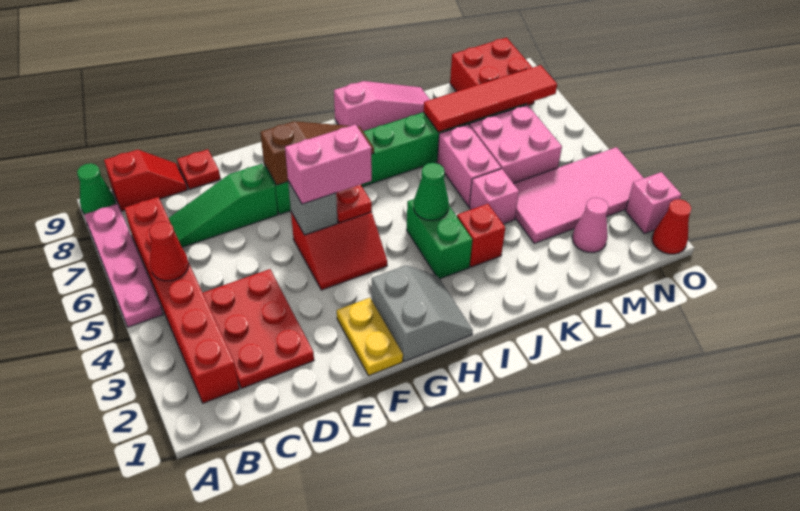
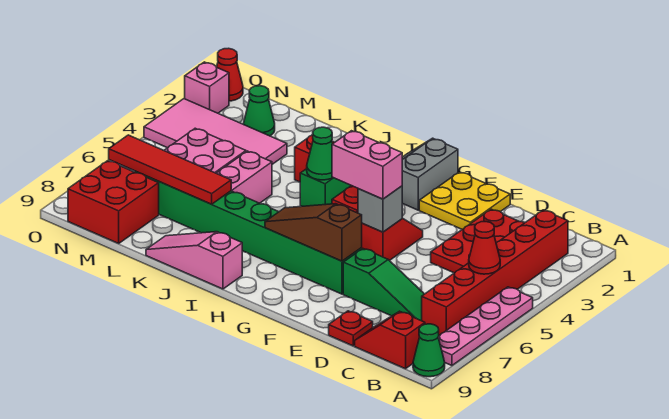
yellow plate F1:F2 level 1 -> yellow plate E1:F2 level 1
pink brick K4 level 1 -> none
pink cone M2 level 1 -> green cone M2 level 1

